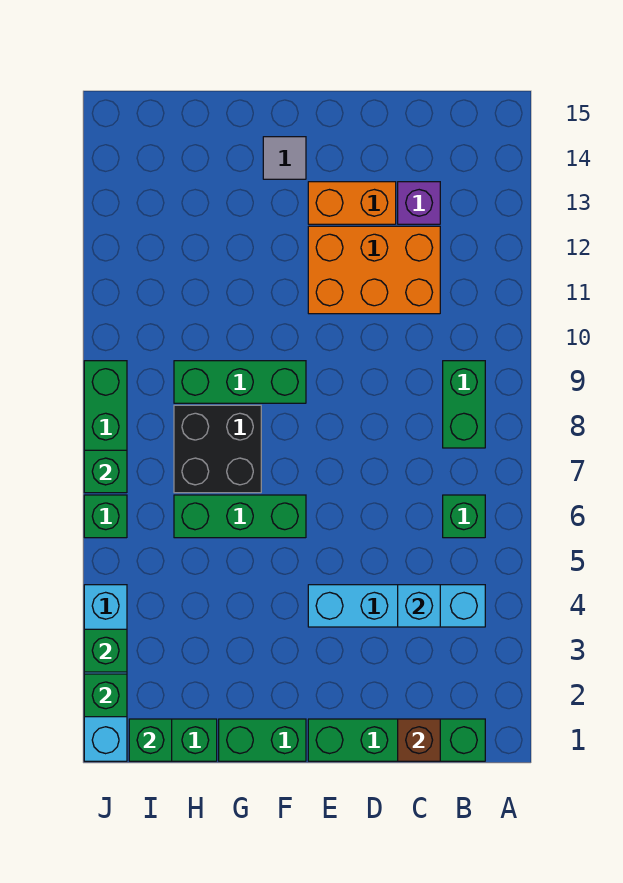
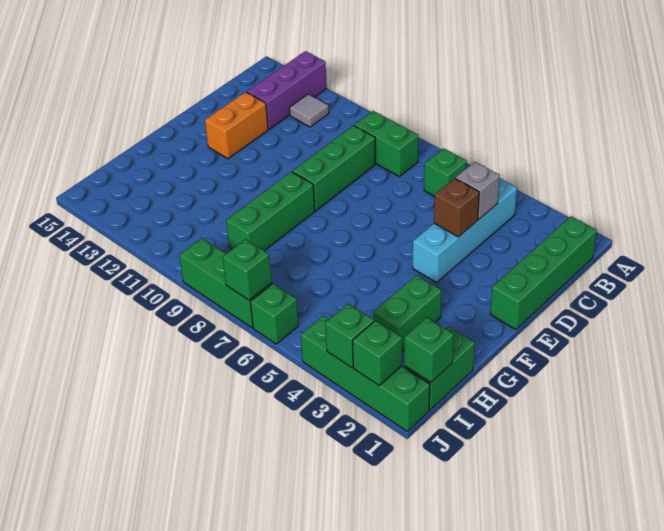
brown brick C1 level 2 -> brown brick D4 level 2
cyan brick C4 level 2 -> grey brick C4 level 2
orange brick C11:E12 level 1 -> none
purple brick C13 level 1 -> purple brick A13:C13 level 1
green brick F1:G1 level 1 -> green brick G3:H3 level 1
green brick F6:H6 level 1 -> green brick C9:E9 level 1
grey tile F14 level 1 -> grey tile B12 level 1
black brick G7:H8 level 1 -> none
cyan brick J1:J4 level 1 -> green brick J1:J4 level 1

